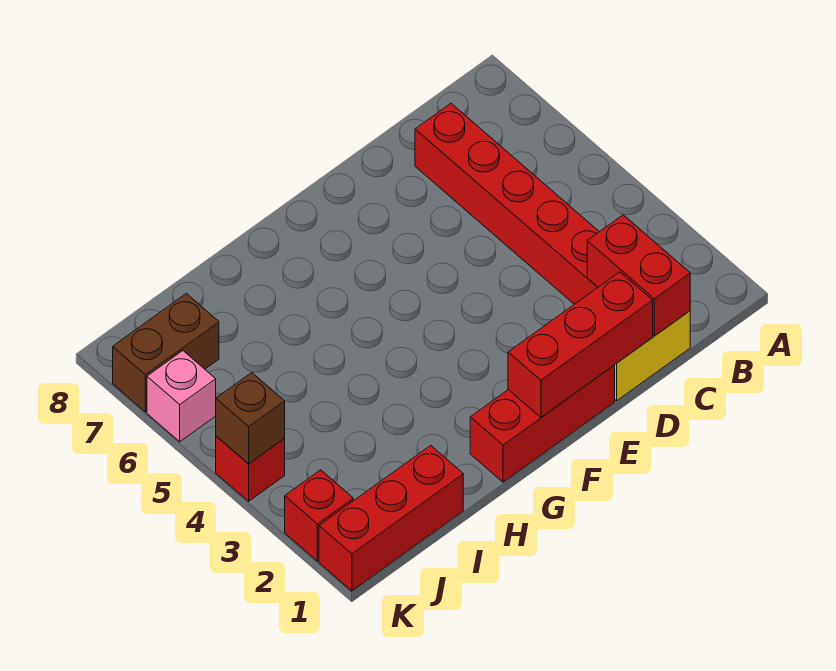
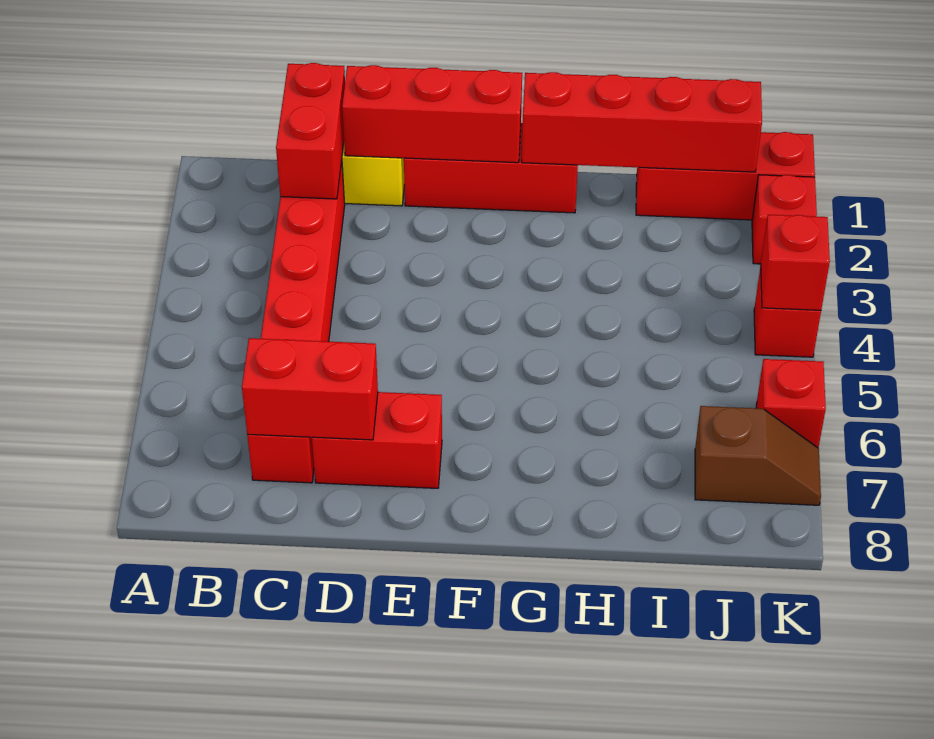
none -> red brick C7:D7 level 2
none -> red brick D7:E7 level 1
none -> red brick G1:J1 level 2
brown brick J7:K7 level 1 -> brown slope J7:K7 level 1 top J
brown brick K4 level 2 -> red brick K4 level 2
pink brick K6 level 1 -> red brick K6 level 1

